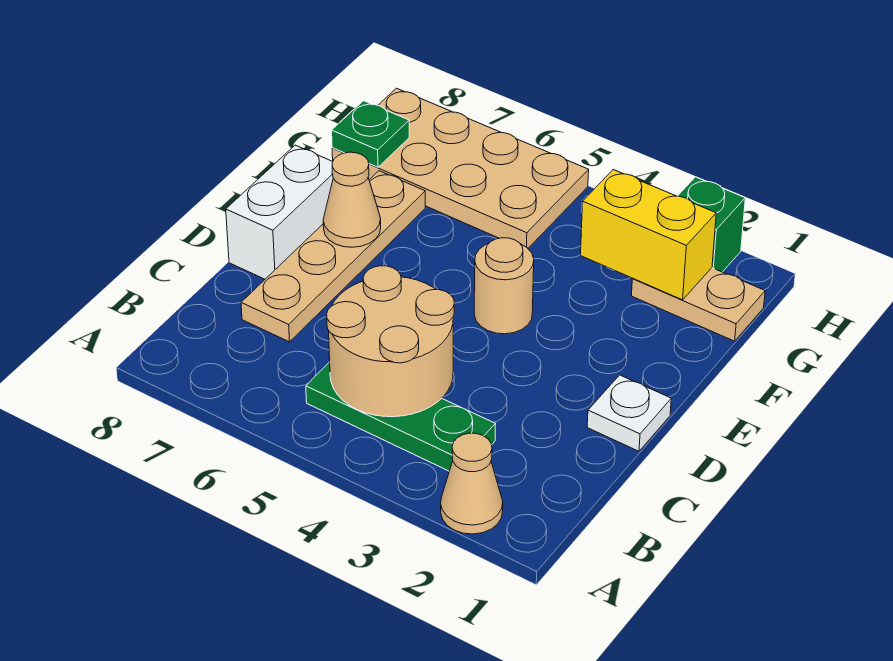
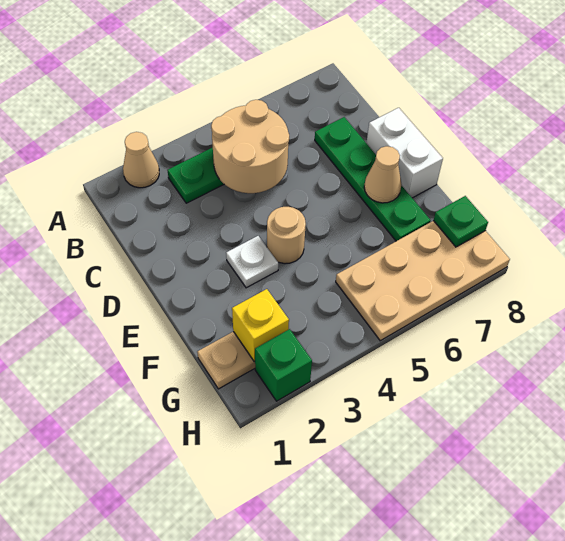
tan plate C7:F7 level 1 -> green plate C7:F7 level 1
white plate D1 level 1 -> white plate E3 level 1
yellow brick G2:G3 level 2 -> yellow brick G2 level 2

